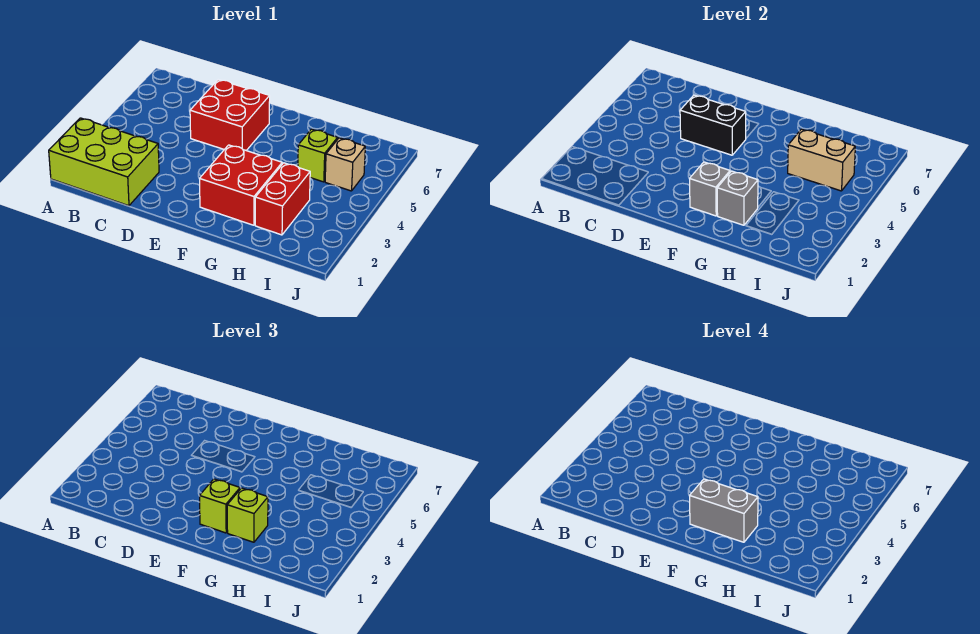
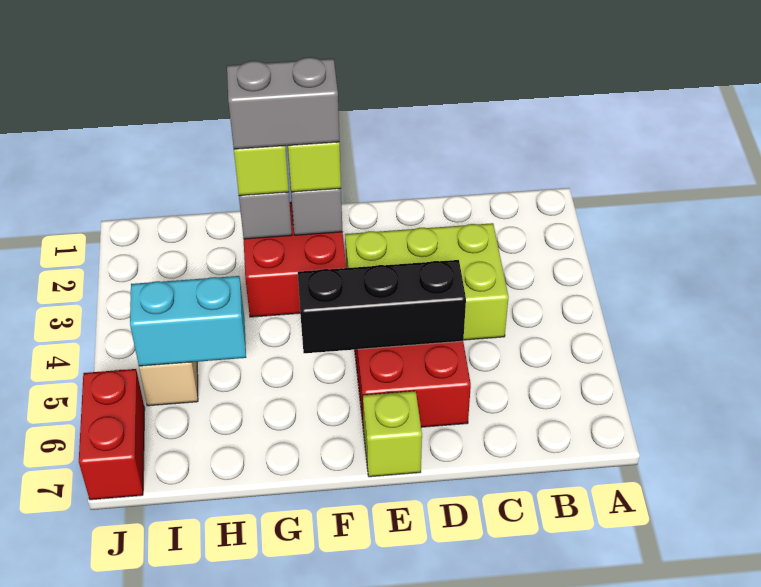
lime brick A1:C2 level 1 -> lime brick C3:E4 level 1
black brick D5:E5 level 2 -> black brick D5:F5 level 2
red brick H2:H3 level 1 -> red brick J6:J7 level 1
lime brick H5 level 1 -> lime brick E7 level 1
tan brick H5:I5 level 2 -> cyan brick H5:I5 level 2

